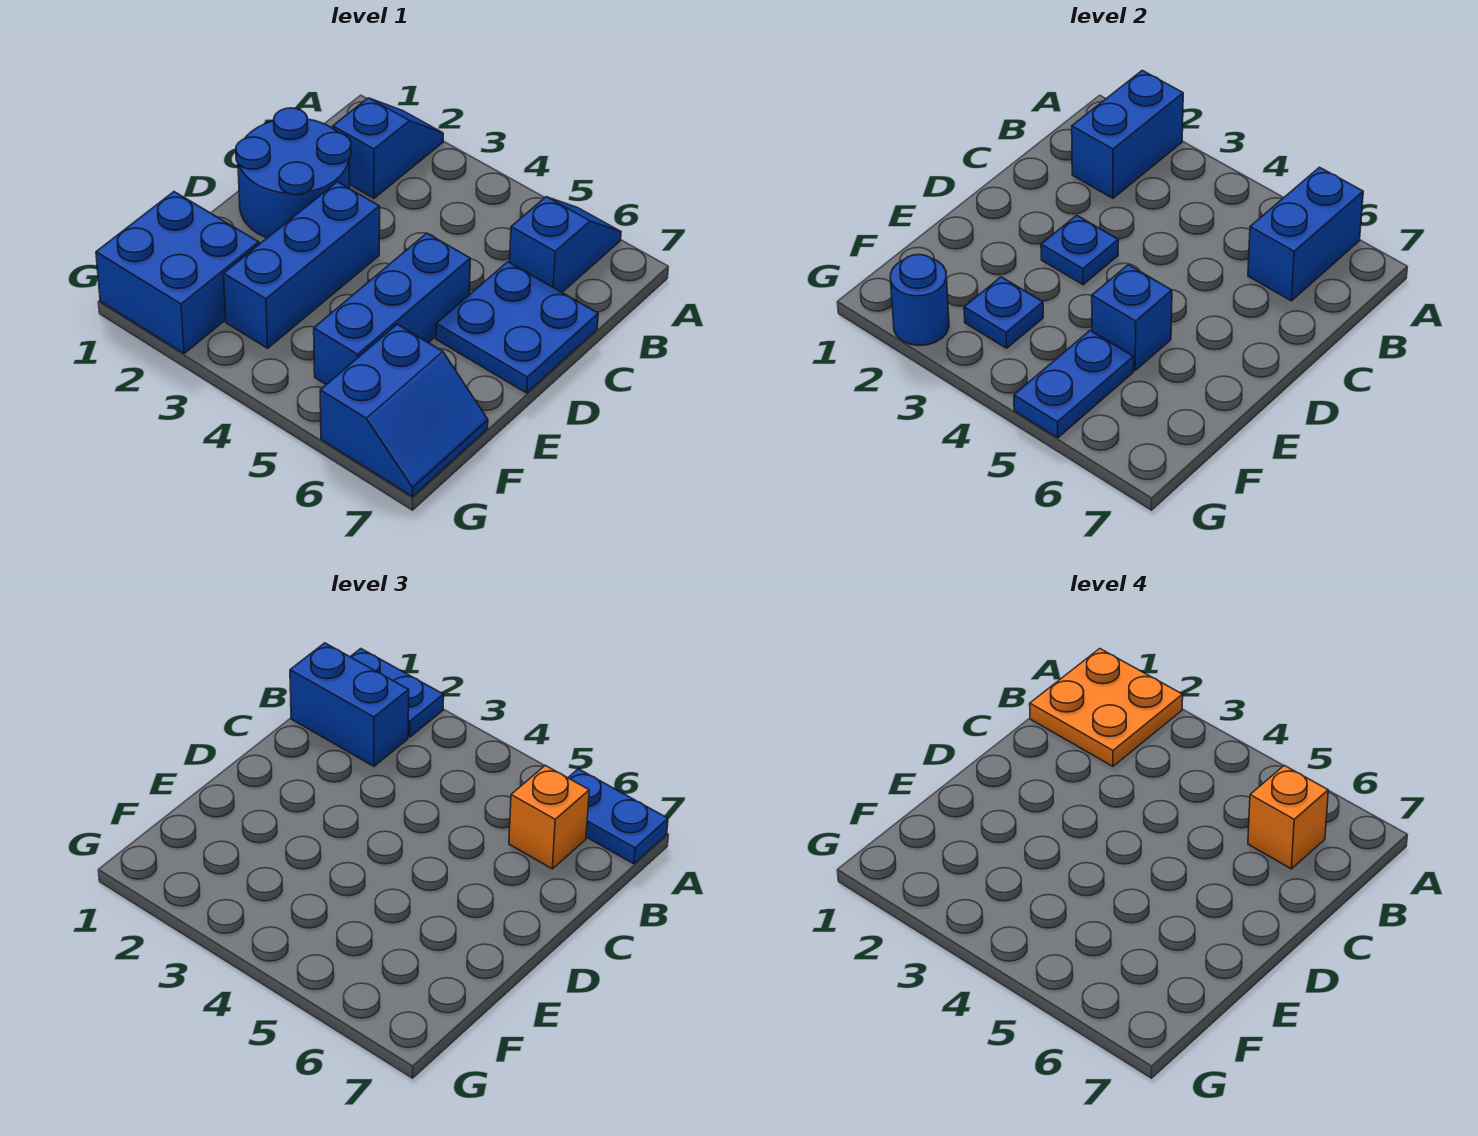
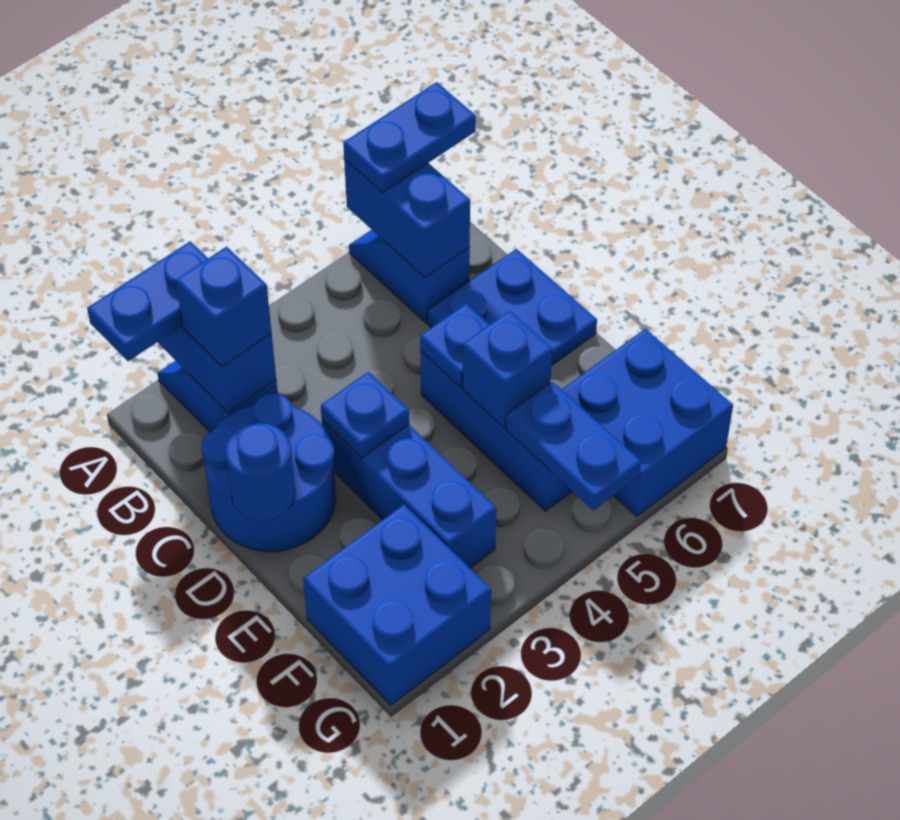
orange plate A1:B2 level 4 -> none
blue brick B1:B2 level 3 -> blue brick B2 level 3
orange brick B6 level 3 -> none
orange brick B6 level 4 -> none
blue plate F3 level 2 -> blue plate D5 level 2
blue slope F6:G7 level 1 top 6 -> blue brick F6:G7 level 1
blue round brick G2 level 2 -> blue round brick D1 level 2

